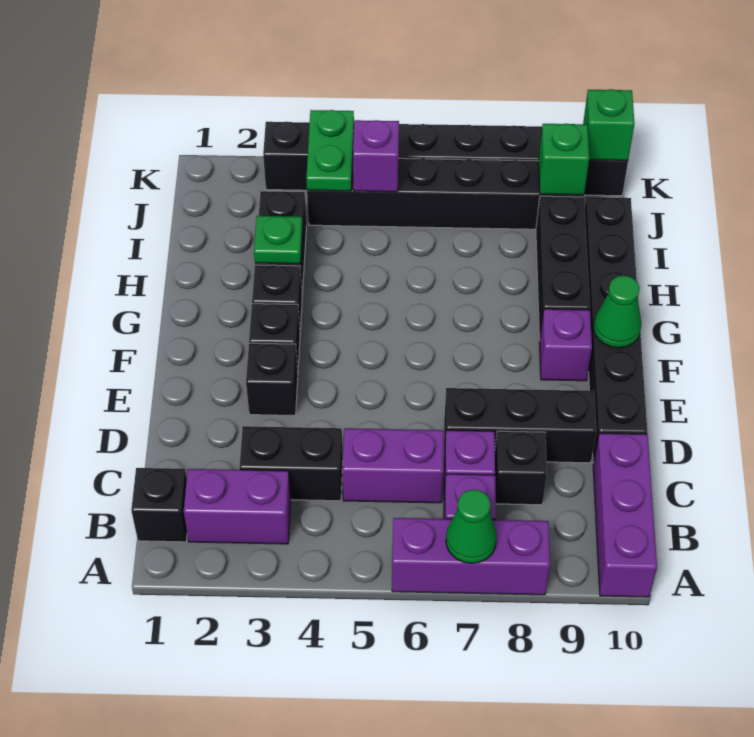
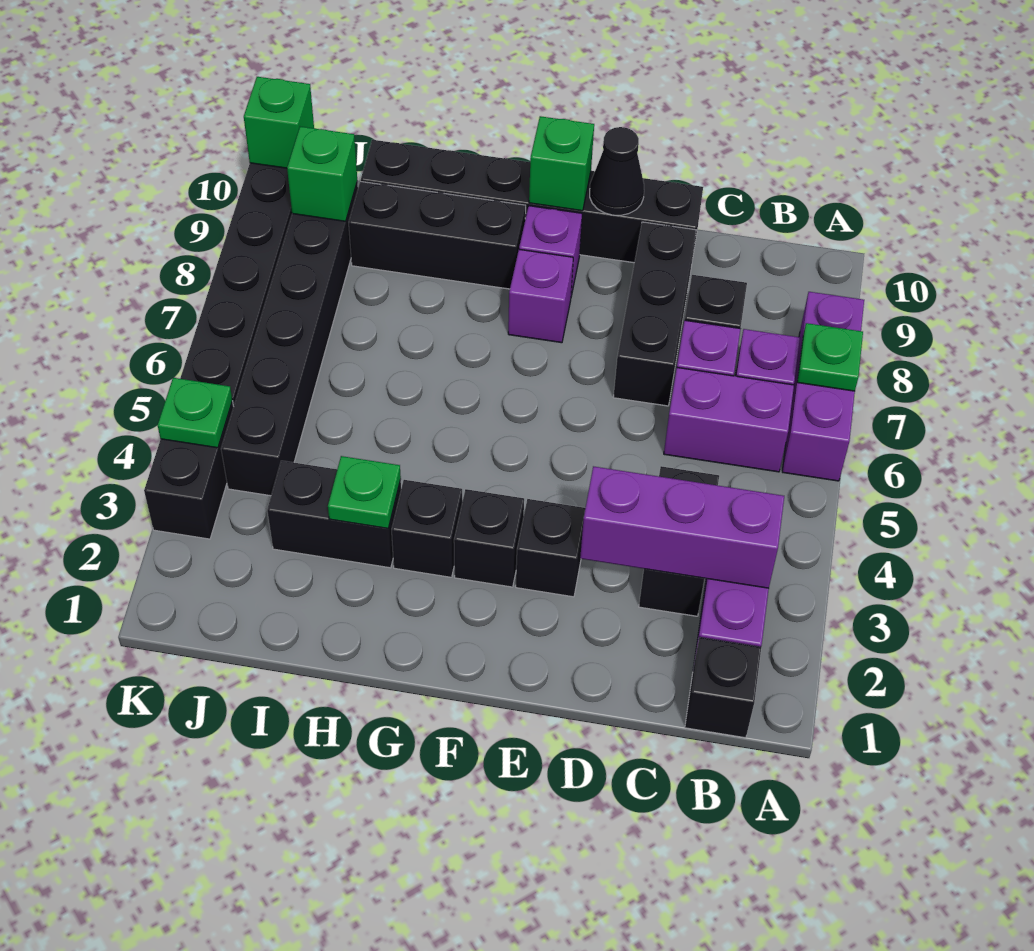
green cone A7 level 2 -> green plate A7 level 2
purple brick A10:C10 level 1 -> purple brick B3:D3 level 2
purple brick C5:C6 level 1 -> purple brick B6:C6 level 1
none -> black cone E10 level 2
green cone F10 level 2 -> green brick F10 level 2
green plate J4:K4 level 2 -> green plate K4 level 2
purple brick J5 level 2 -> purple brick F8 level 1

